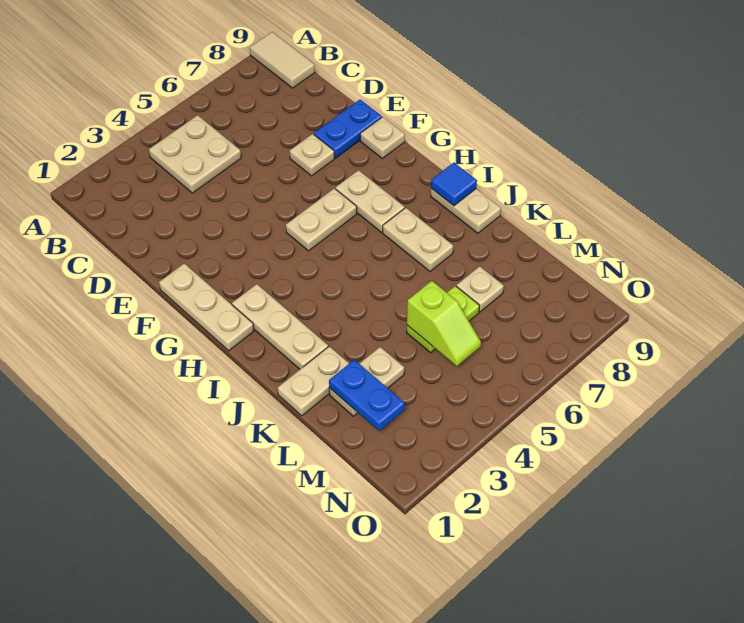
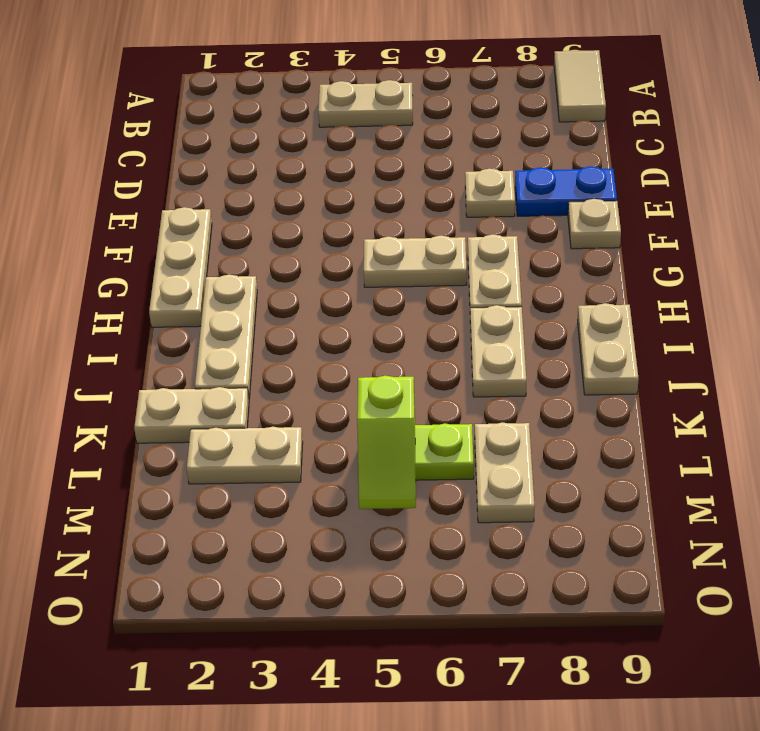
tan plate B4:C5 level 1 -> tan plate B4:B5 level 1
blue tile I9 level 2 -> none
blue plate L2:M2 level 2 -> none
tan plate L7 level 1 -> tan plate L7:M7 level 1

